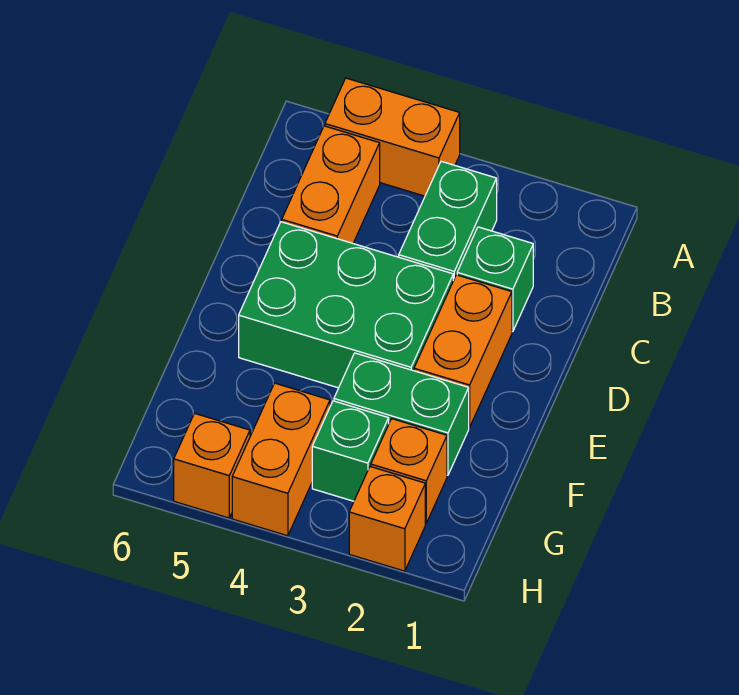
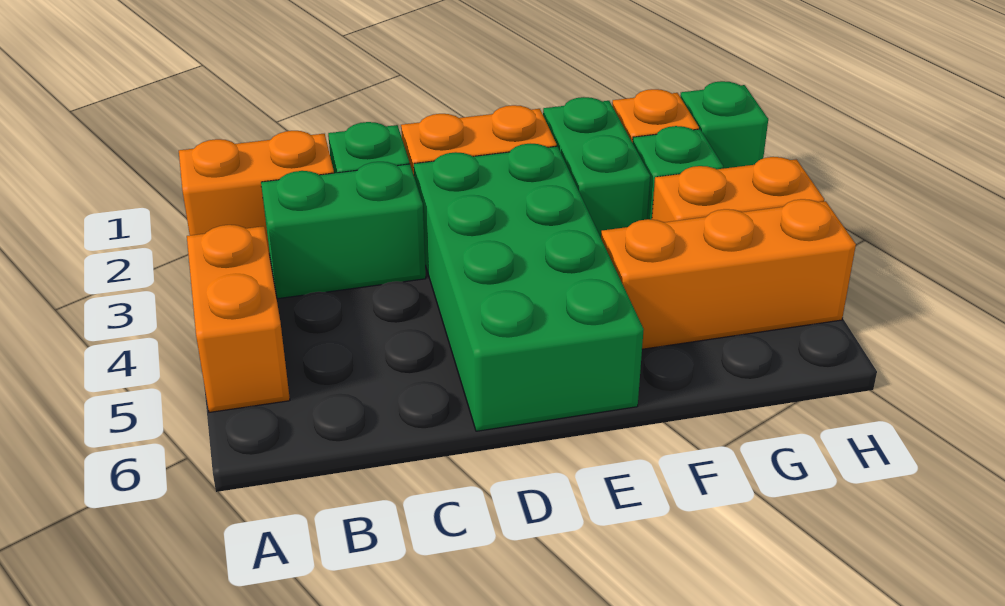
orange brick B5:C5 level 1 -> orange brick A2:B2 level 1
green brick D3:E5 level 1 -> green brick D3:E6 level 1
orange brick H2 level 1 -> green brick H2 level 1
orange brick H5 level 1 -> orange brick F5:H5 level 1

